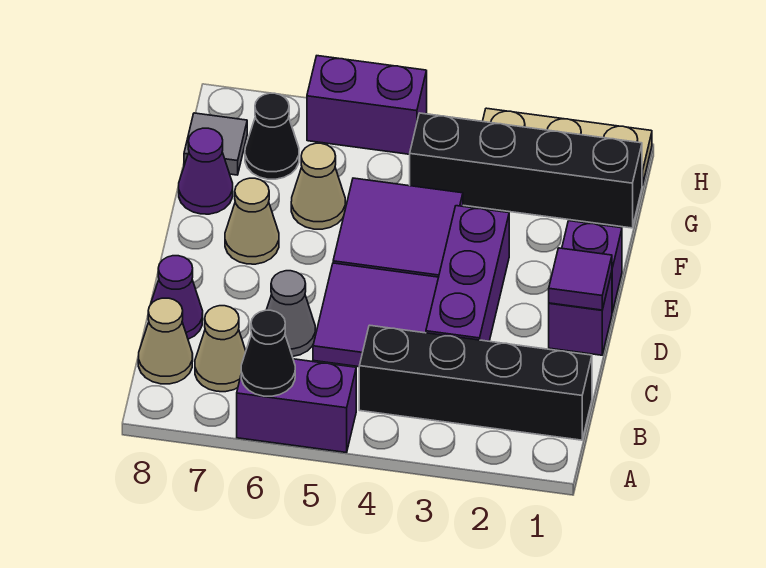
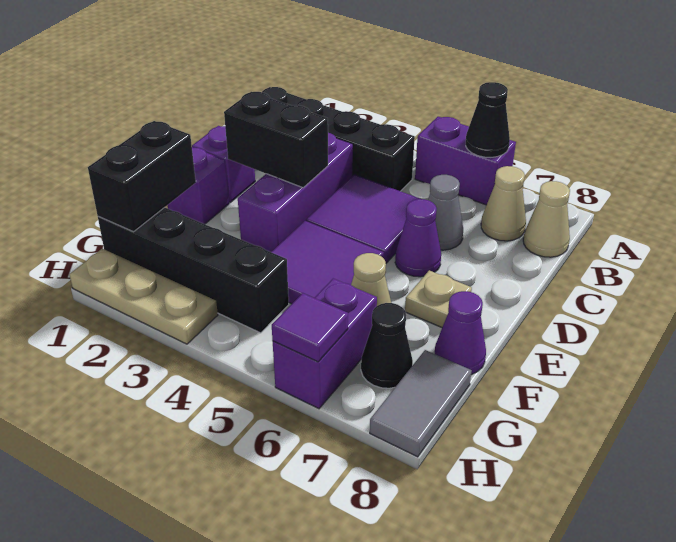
purple cone C8 level 1 -> purple cone D6 level 1
purple tile D1 level 2 -> purple tile H6 level 2
none -> black brick D2:D3 level 2
tan cone E7 level 1 -> tan plate E7 level 1
none -> black brick F1:G1 level 2
grey tile G8 level 1 -> grey tile G8:H8 level 1
purple brick H5:H6 level 1 -> purple brick G6:H6 level 1

